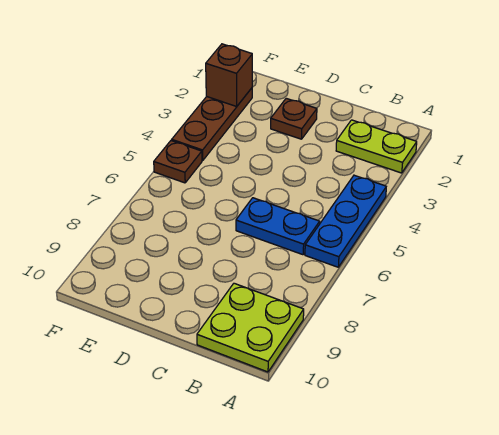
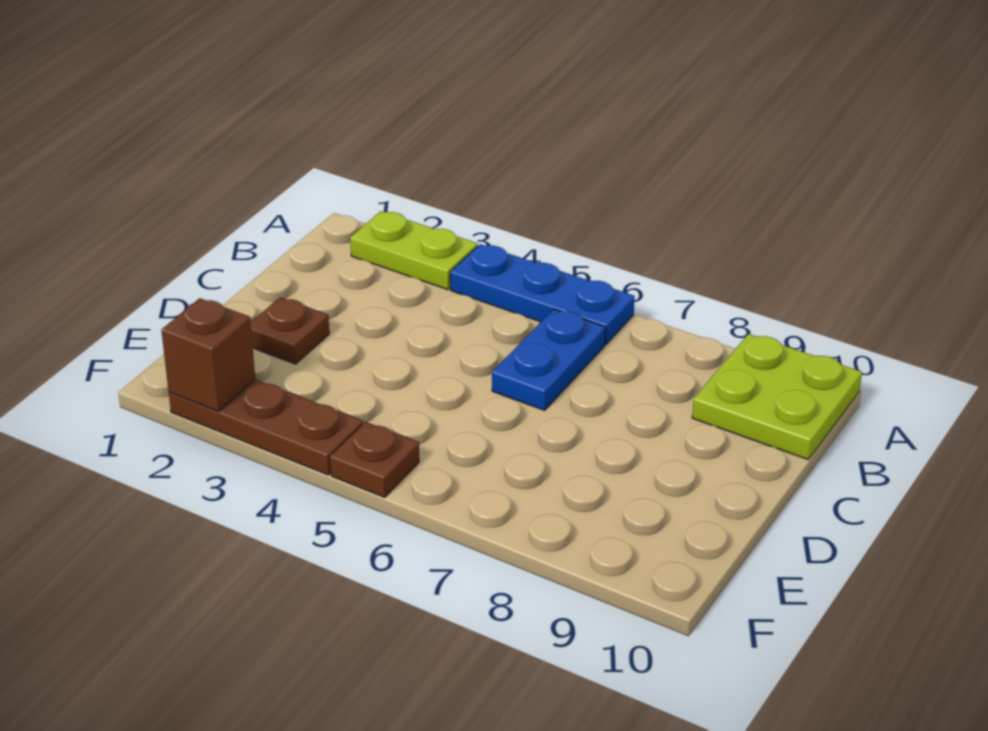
lime plate A2:B2 level 1 -> lime plate A2:A3 level 1

